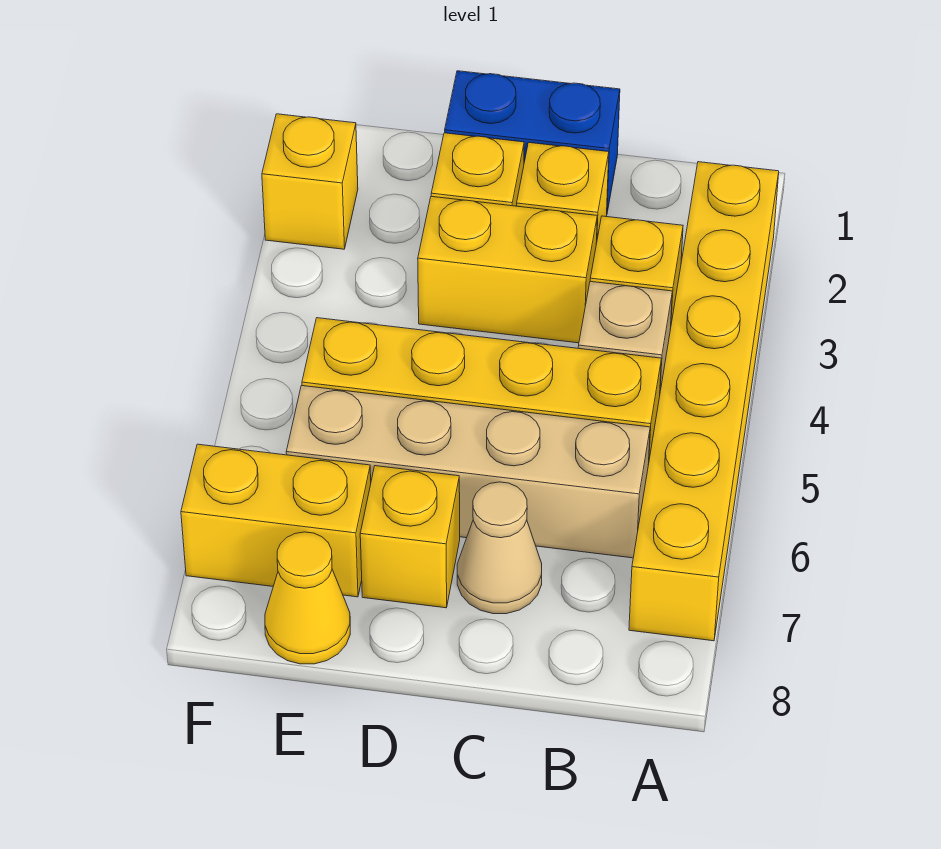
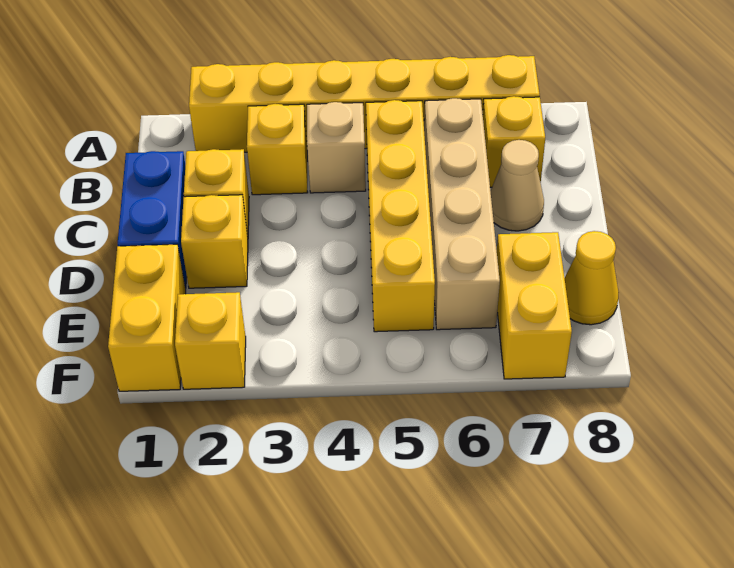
yellow brick C3:D3 level 1 -> yellow brick E1:F1 level 1
yellow brick D7 level 1 -> yellow brick B7 level 1

